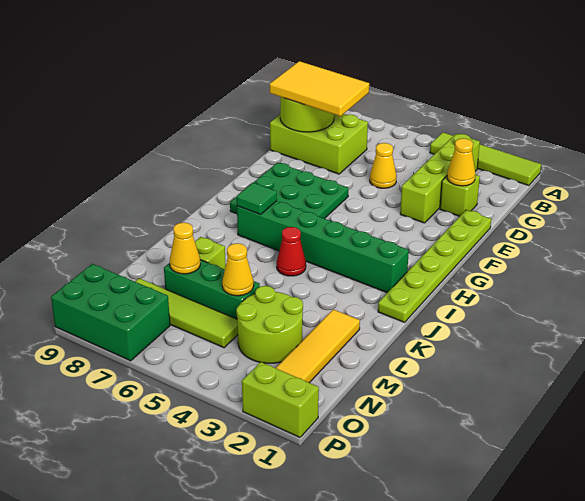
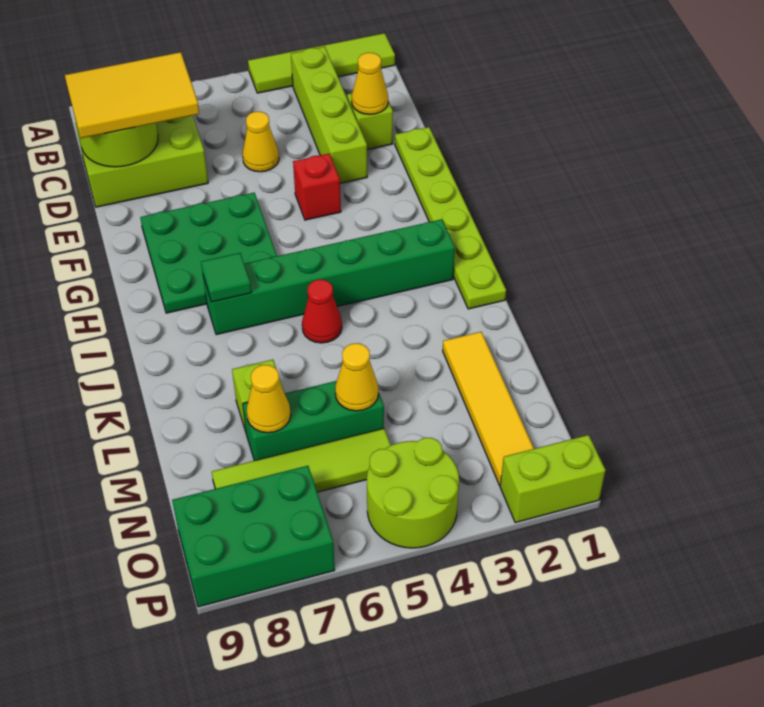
none -> red brick F4 level 1
lime round brick M3:N4 level 1 -> lime round brick O4:P5 level 1

